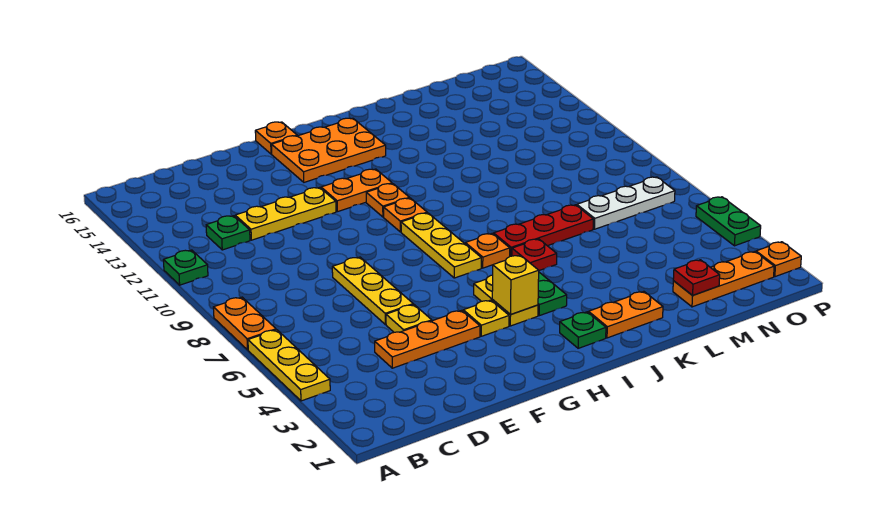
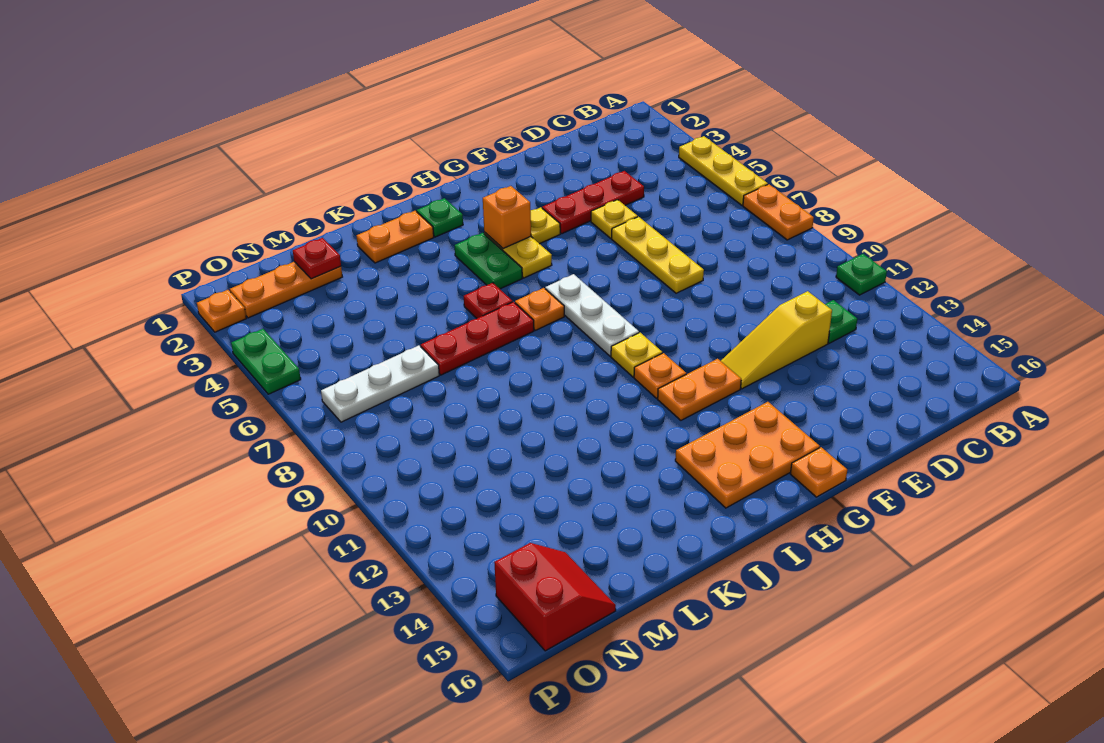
orange plate D4:F4 level 1 -> red plate D4:F4 level 1
yellow plate D12:F12 level 1 -> yellow slope D12:F12 level 1 top D
yellow brick H4 level 2 -> orange brick H4 level 2
yellow plate H7:H9 level 1 -> white plate H7:H9 level 1
orange plate H10 level 1 -> yellow plate H10 level 1
none -> red slope N15:O16 level 1 top O

